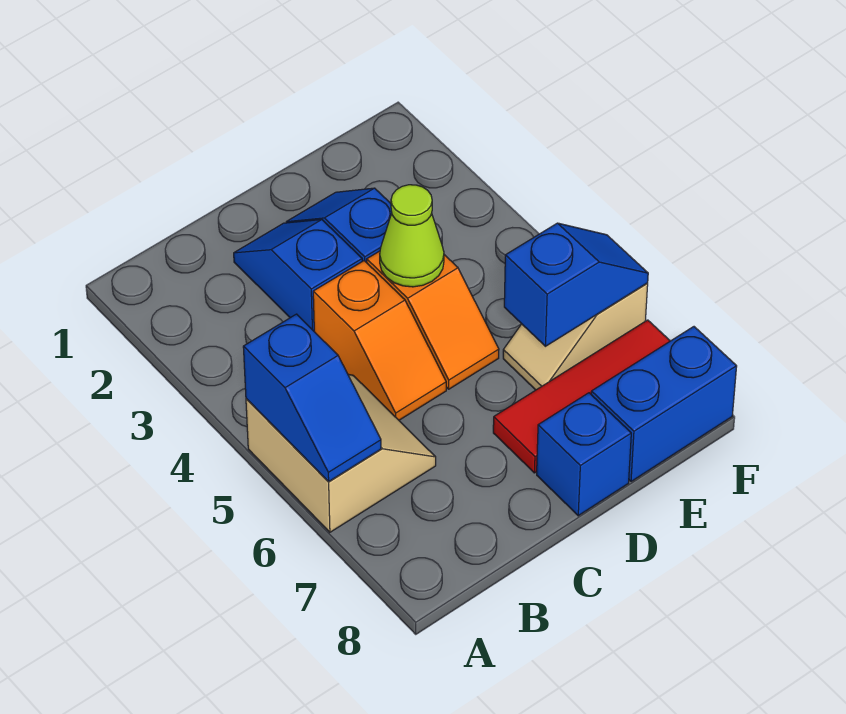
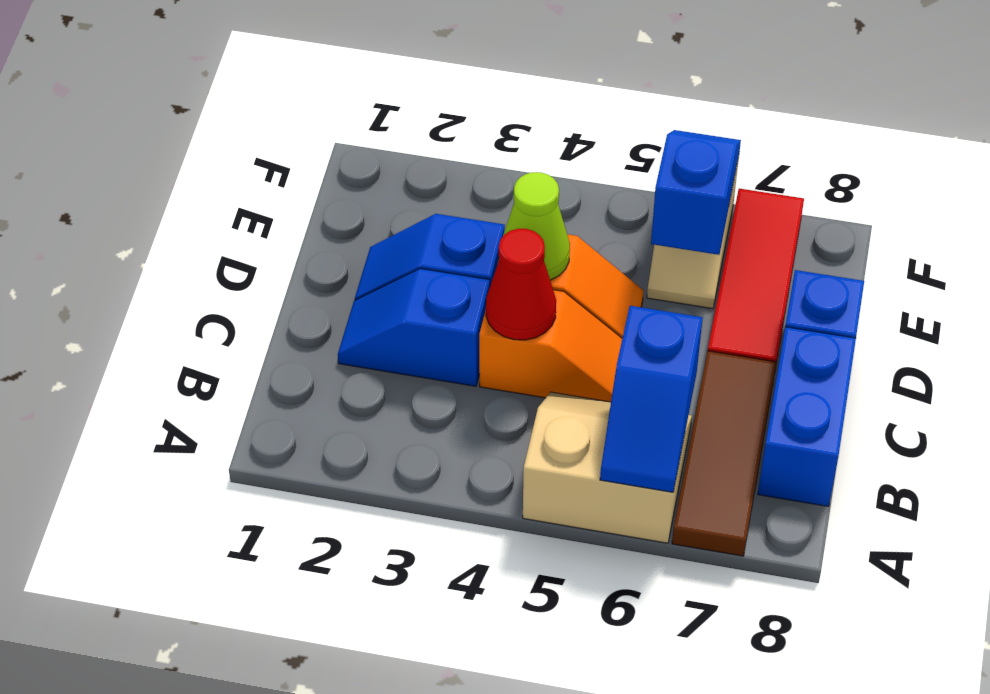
blue slope A5:A6 level 2 top 5 -> blue slope A6:B6 level 2 top B
none -> brown tile A7:C7 level 1
none -> red cone C4 level 2
blue brick E8:F8 level 1 -> blue brick B8:C8 level 1

